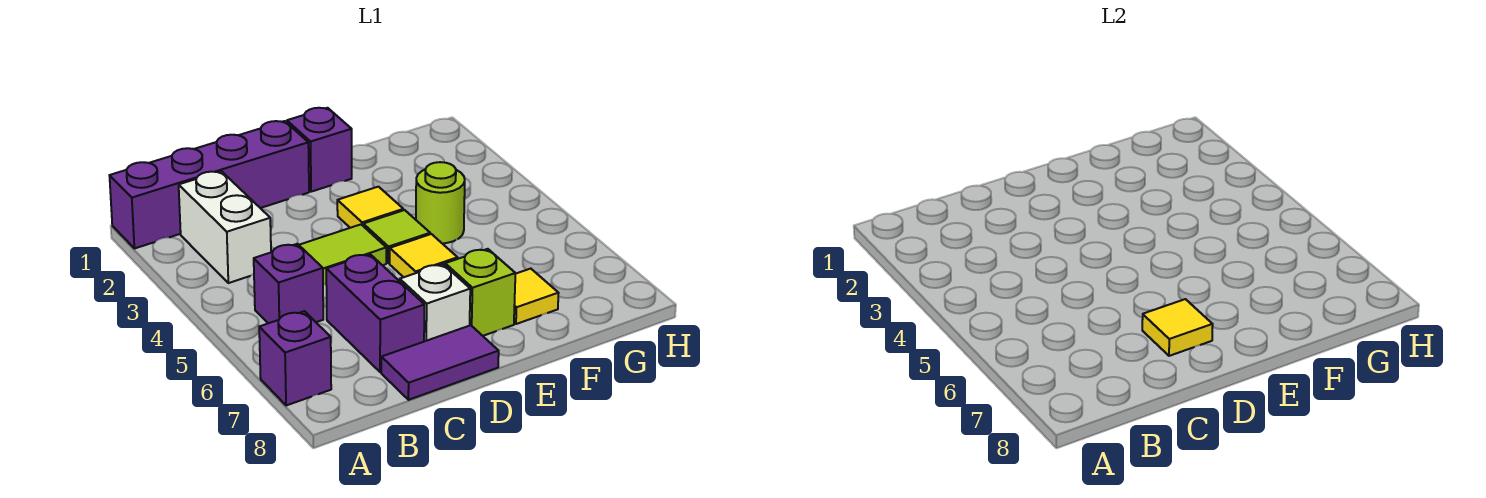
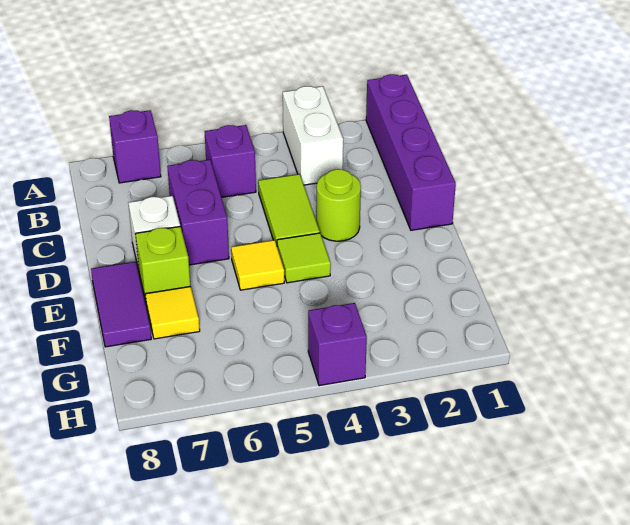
white brick B2:B3 level 1 -> white brick A3:B3 level 1
purple brick C6:C7 level 1 -> purple brick C6:D6 level 1
purple tile C8:D8 level 1 -> purple tile E8:F8 level 1
yellow tile D7 level 2 -> none
purple brick E1 level 1 -> purple brick H4 level 1
yellow tile E3 level 1 -> none
lime round brick F4 level 1 -> lime round brick D3 level 1

